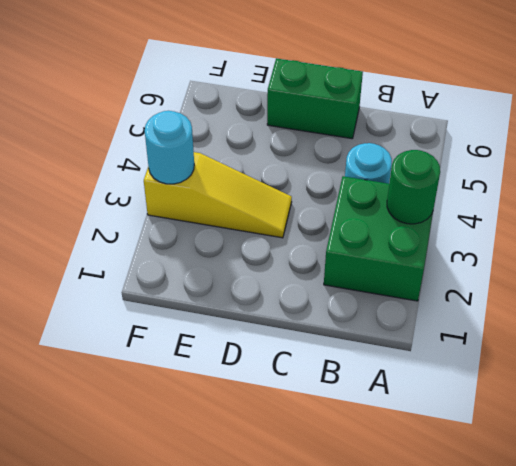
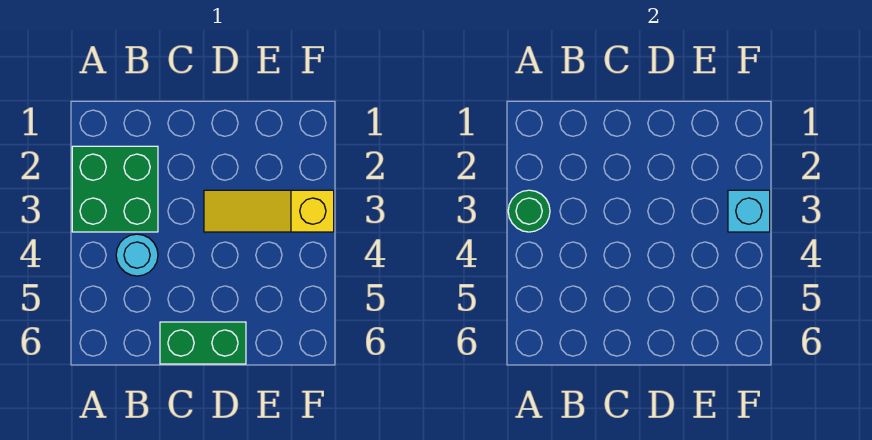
cyan round brick F3 level 2 -> cyan brick F3 level 2

